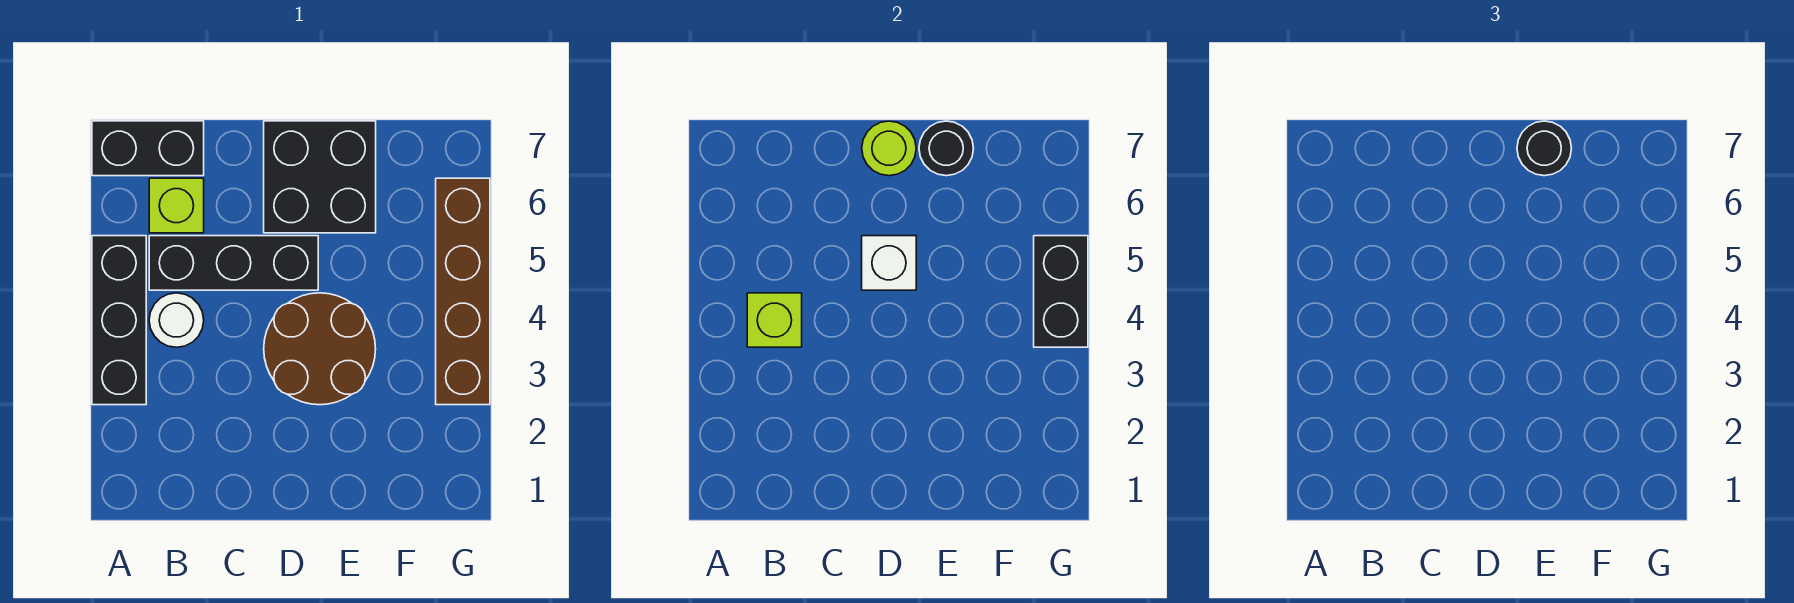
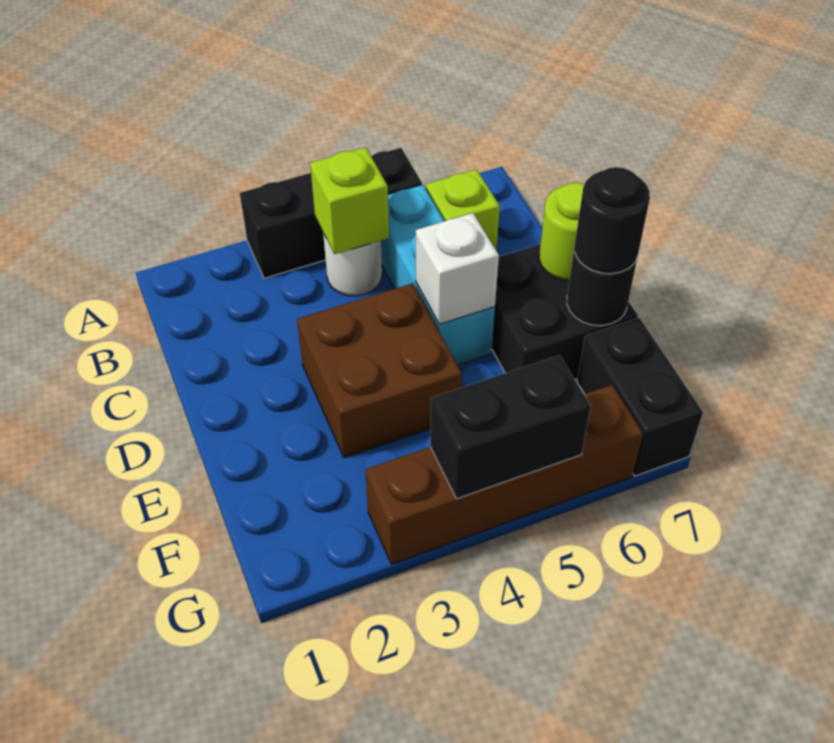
black brick A7:B7 level 1 -> black brick F7:G7 level 1
black brick B5:D5 level 1 -> cyan brick B5:D5 level 1
brown round brick D3:E4 level 1 -> brown brick D3:E4 level 1

